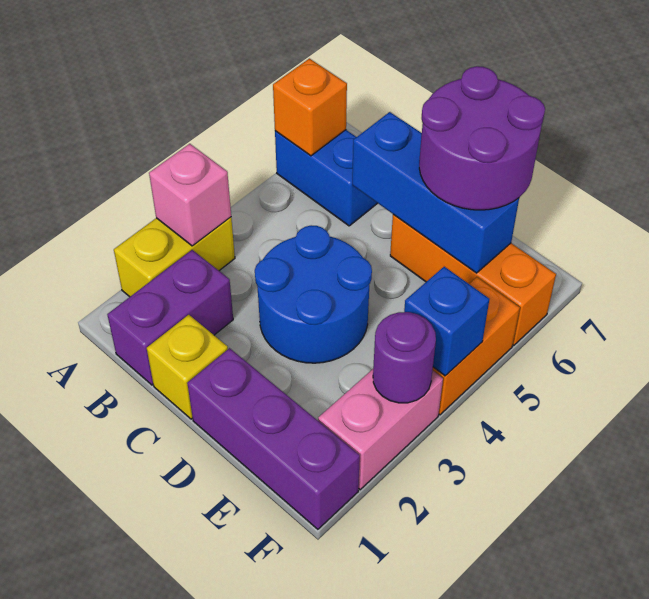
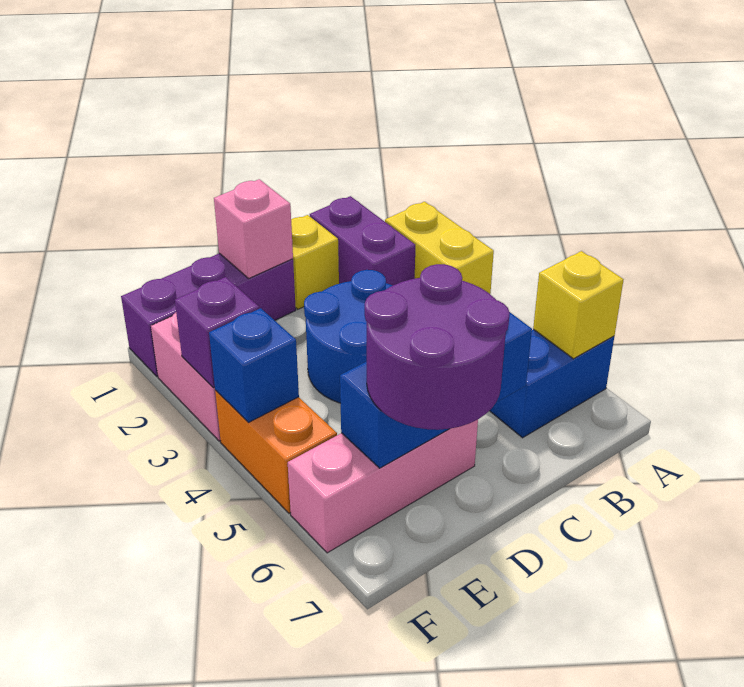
pink brick A3 level 2 -> pink brick D1 level 2
orange brick A6 level 2 -> yellow brick A6 level 2
orange brick D6:F6 level 1 -> pink brick D6:F6 level 1
purple round brick F3 level 2 -> purple brick F3 level 2

